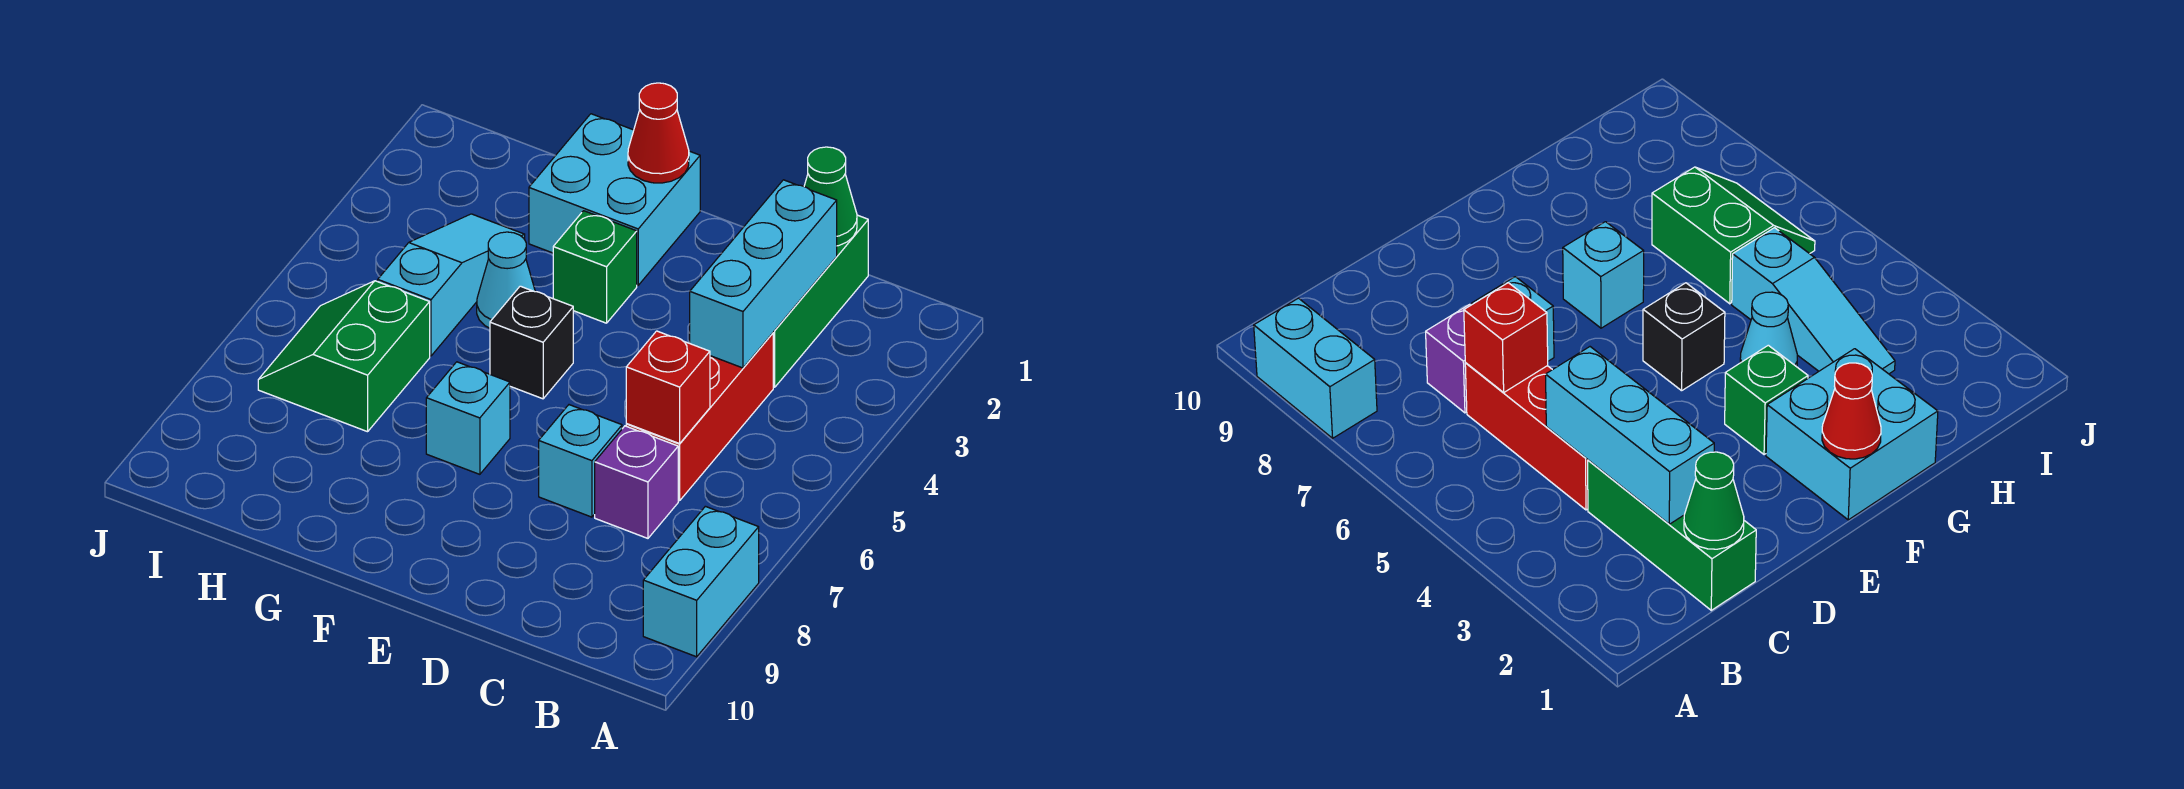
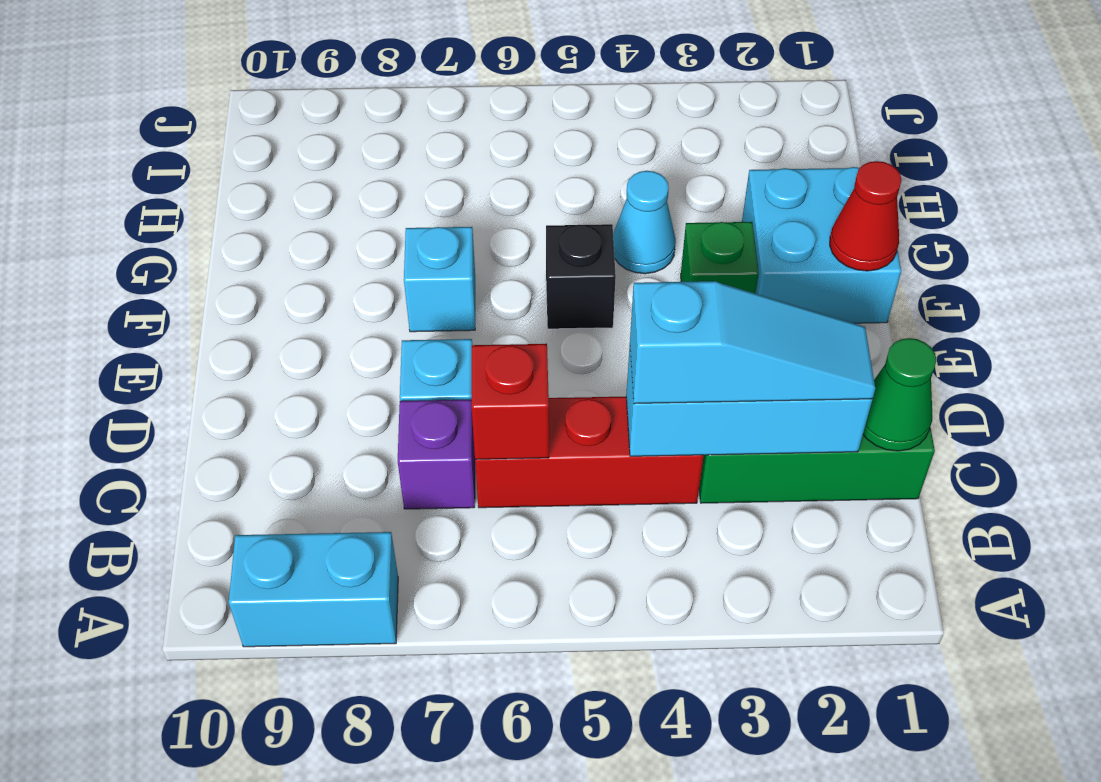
cyan slope H3:H5 level 1 top 5 -> cyan slope C2:C4 level 3 top 4
green slope H6:I7 level 1 top H -> none

